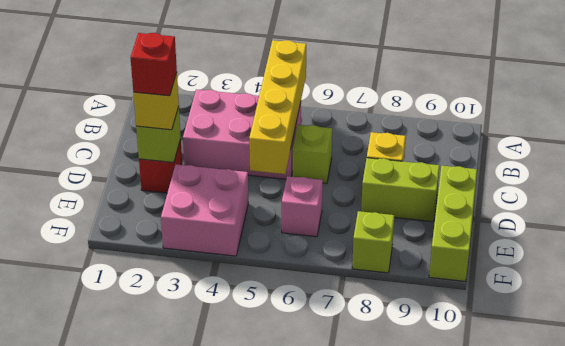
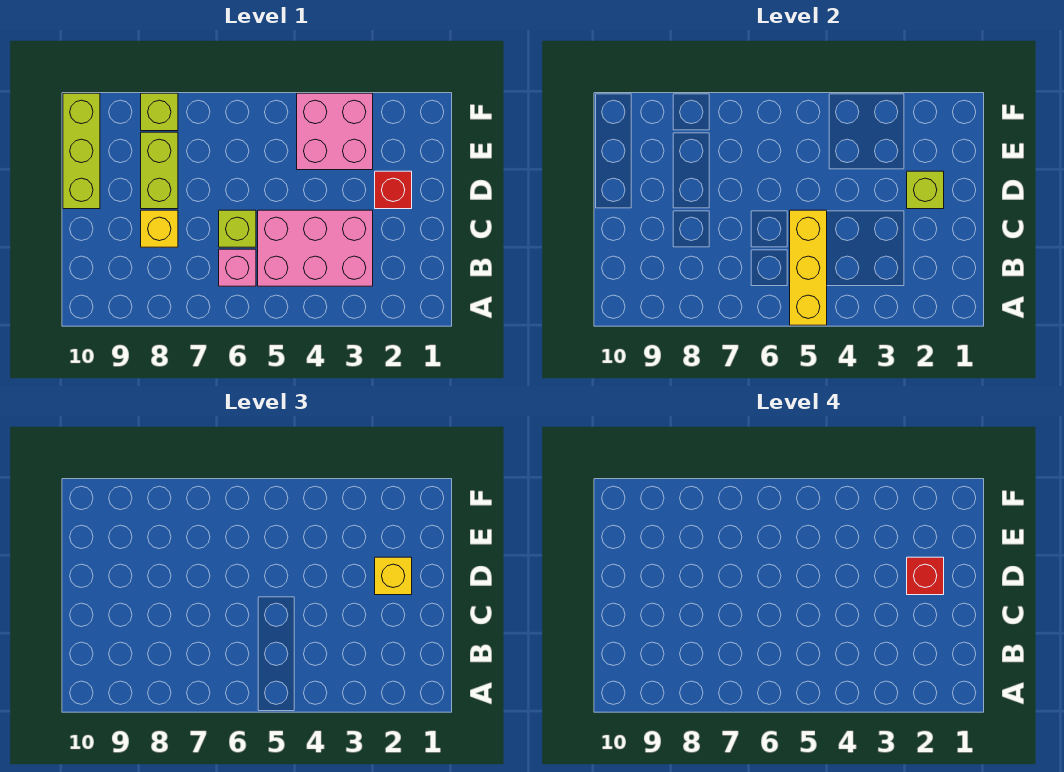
yellow brick A5:D5 level 2 -> yellow brick A5:C5 level 2
lime brick D8:D9 level 1 -> lime brick D8:E8 level 1
pink brick E6 level 1 -> pink brick B6 level 1

